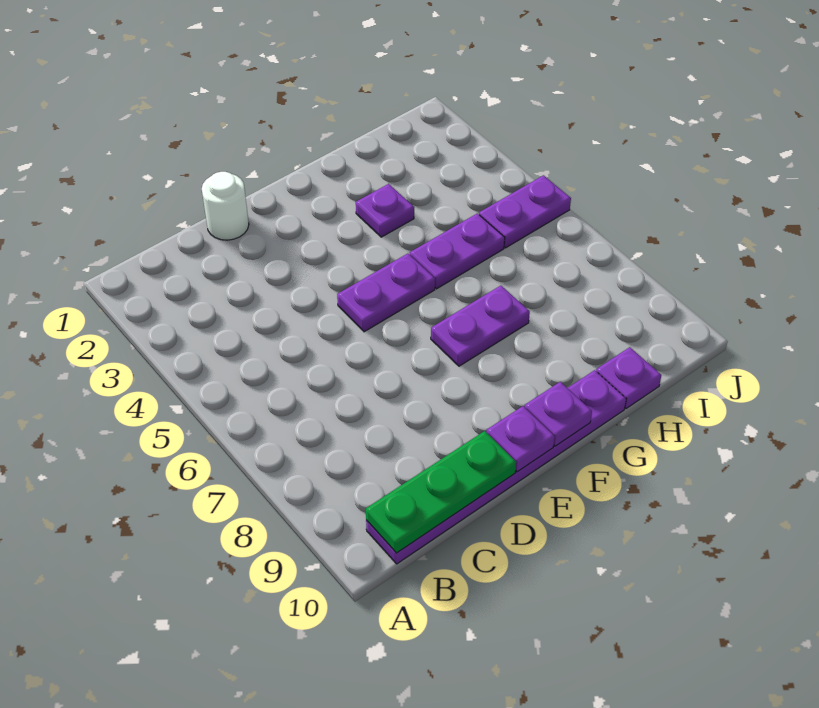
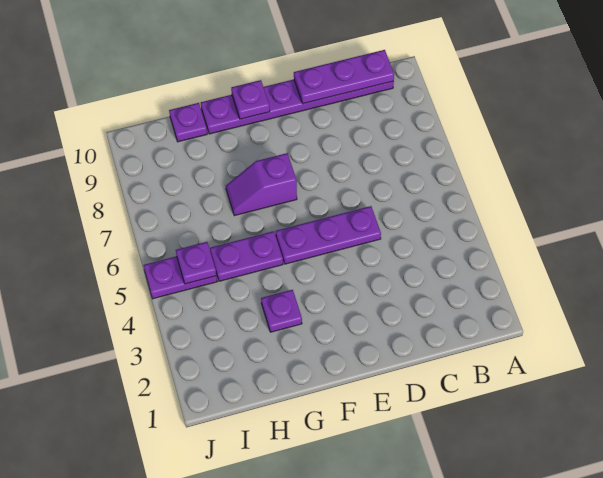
green plate B10:D10 level 2 -> purple plate B10:D10 level 2
white round brick D1 level 1 -> none
purple plate E5:F5 level 1 -> purple plate D5:F5 level 1
purple plate E10 level 2 -> purple plate I5 level 2
purple plate F7:G7 level 1 -> purple slope F7:G7 level 1 top F

